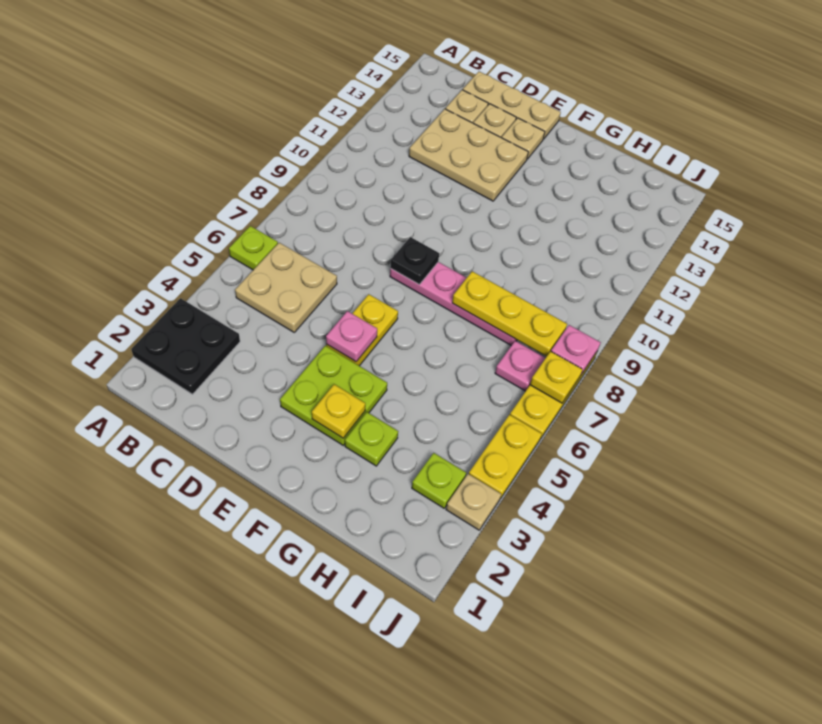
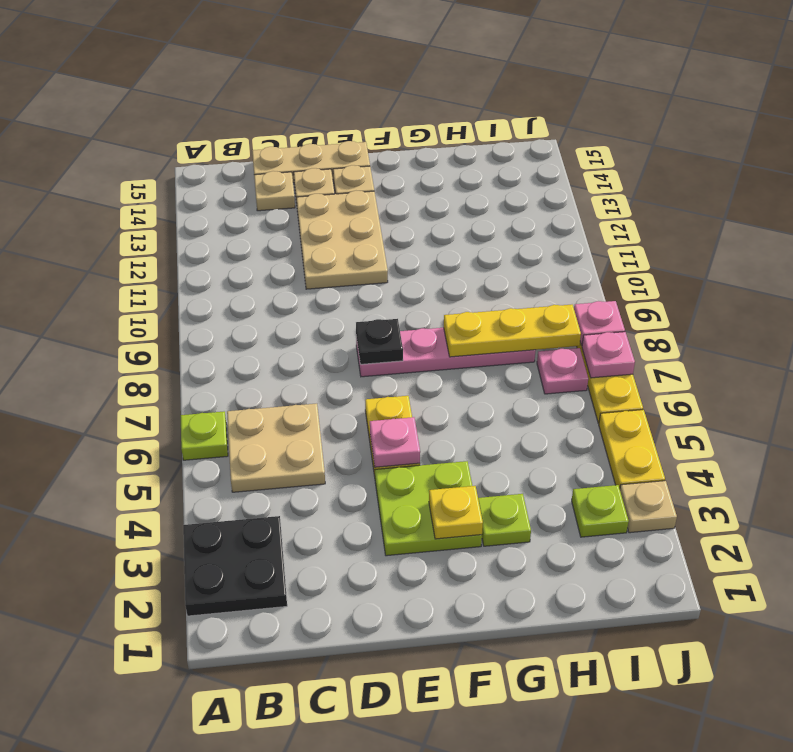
tan plate C12:E13 level 1 -> tan plate D11:E13 level 1
yellow plate J7 level 2 -> pink plate J7 level 2

